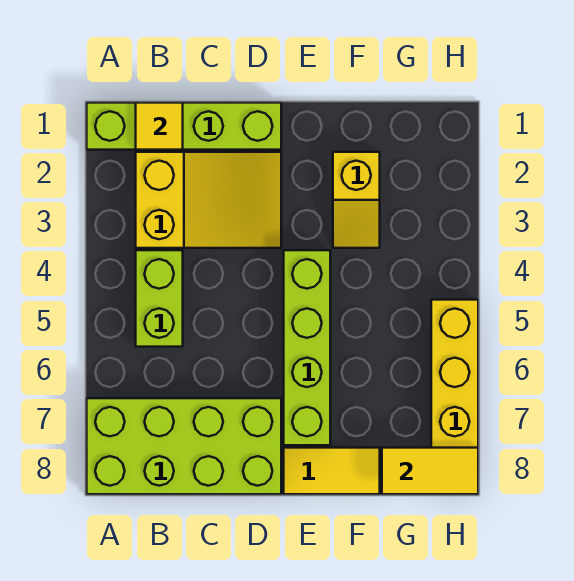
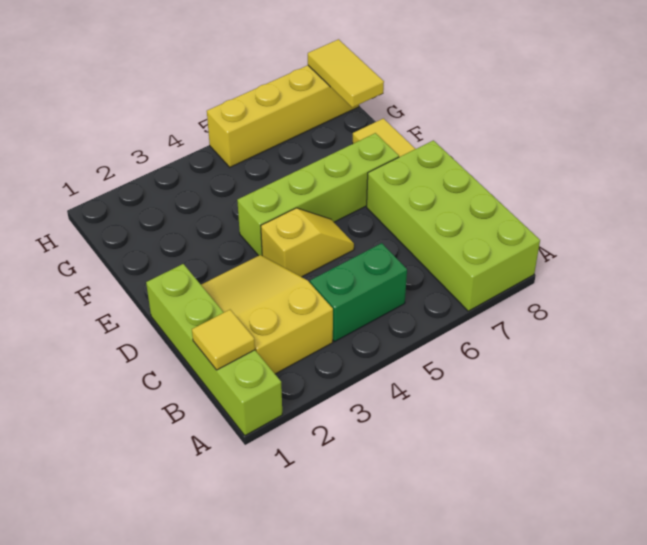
lime brick B4:B5 level 1 -> green brick B4:B5 level 1
yellow slope F2:F3 level 1 top 2 -> yellow slope D4:D5 level 1 top 4

